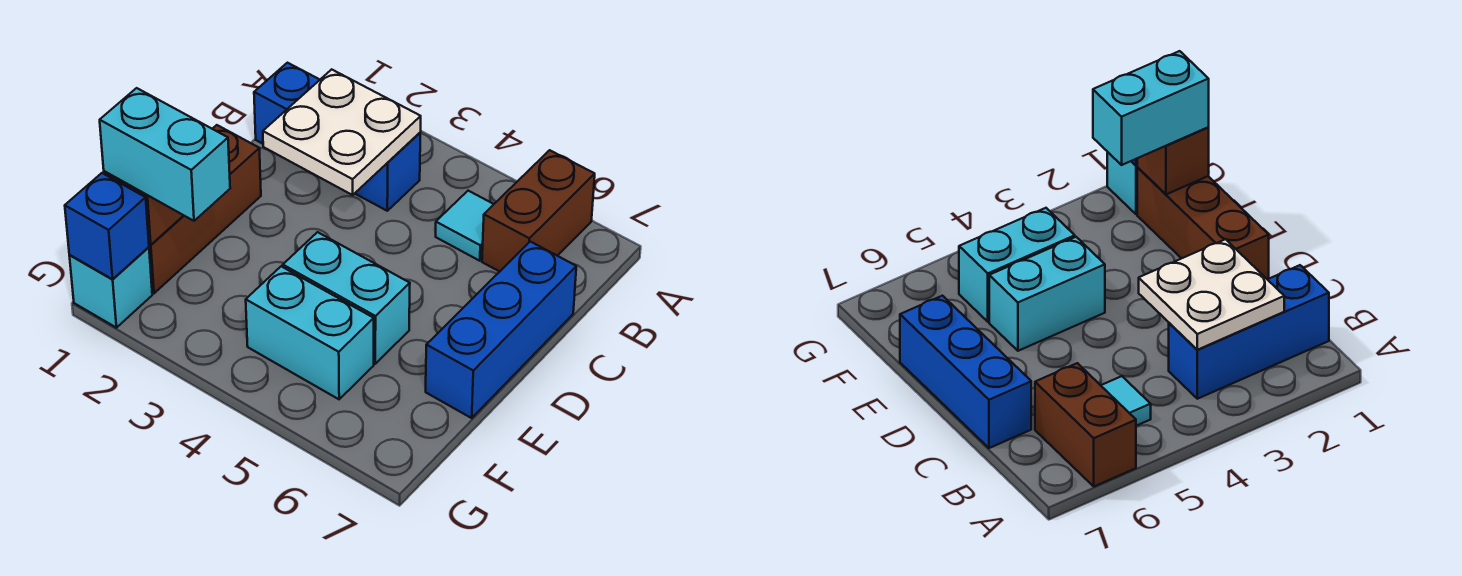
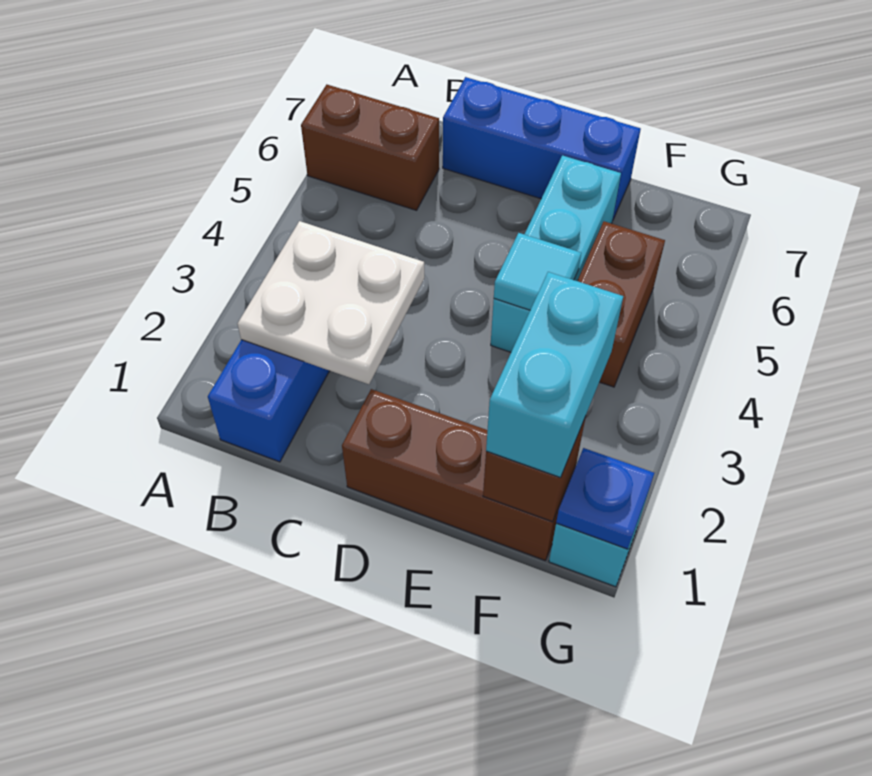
cyan tile B5 level 1 -> cyan tile E4 level 2
cyan brick E4:E5 level 1 -> cyan brick E4:E6 level 1
cyan brick F4:F5 level 1 -> brown brick F4:F5 level 1
blue brick G1 level 2 -> blue plate G1 level 2

